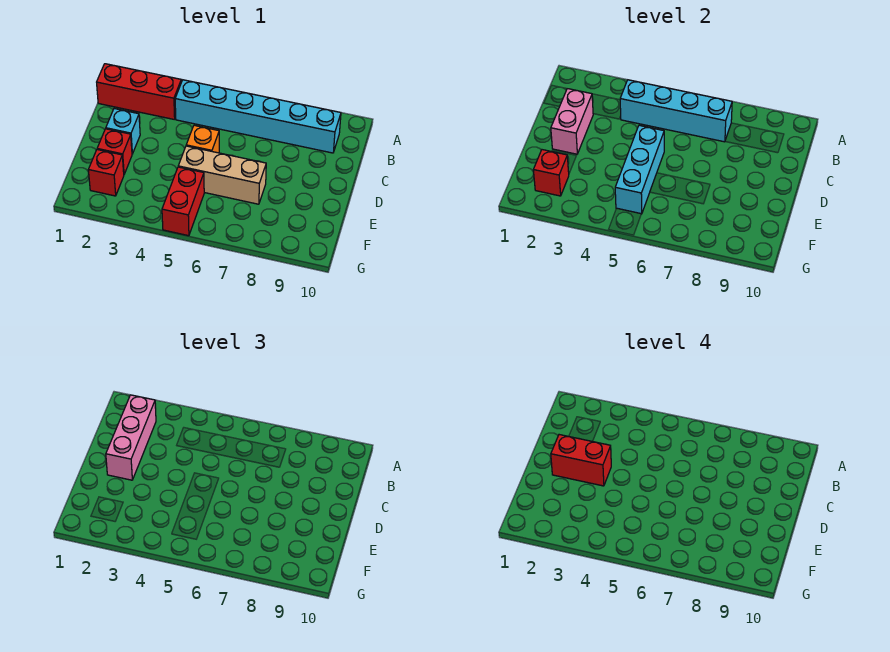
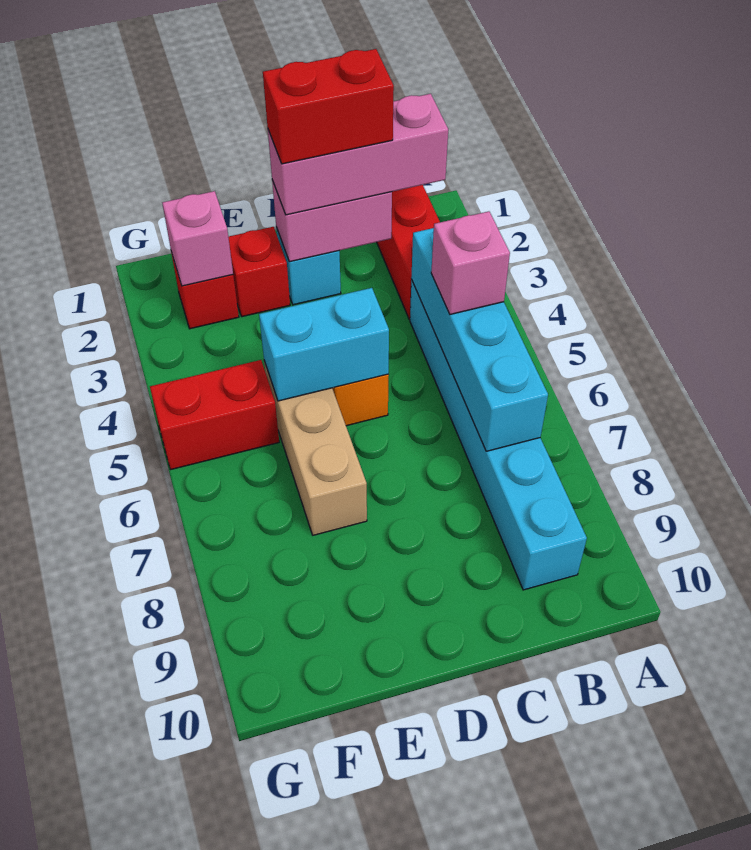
none -> pink brick B5 level 3
red brick D2:D3 level 4 -> red brick C2:D2 level 4
cyan brick D5:F5 level 2 -> cyan brick D5:E5 level 2
red brick F2 level 2 -> pink brick F2 level 2

